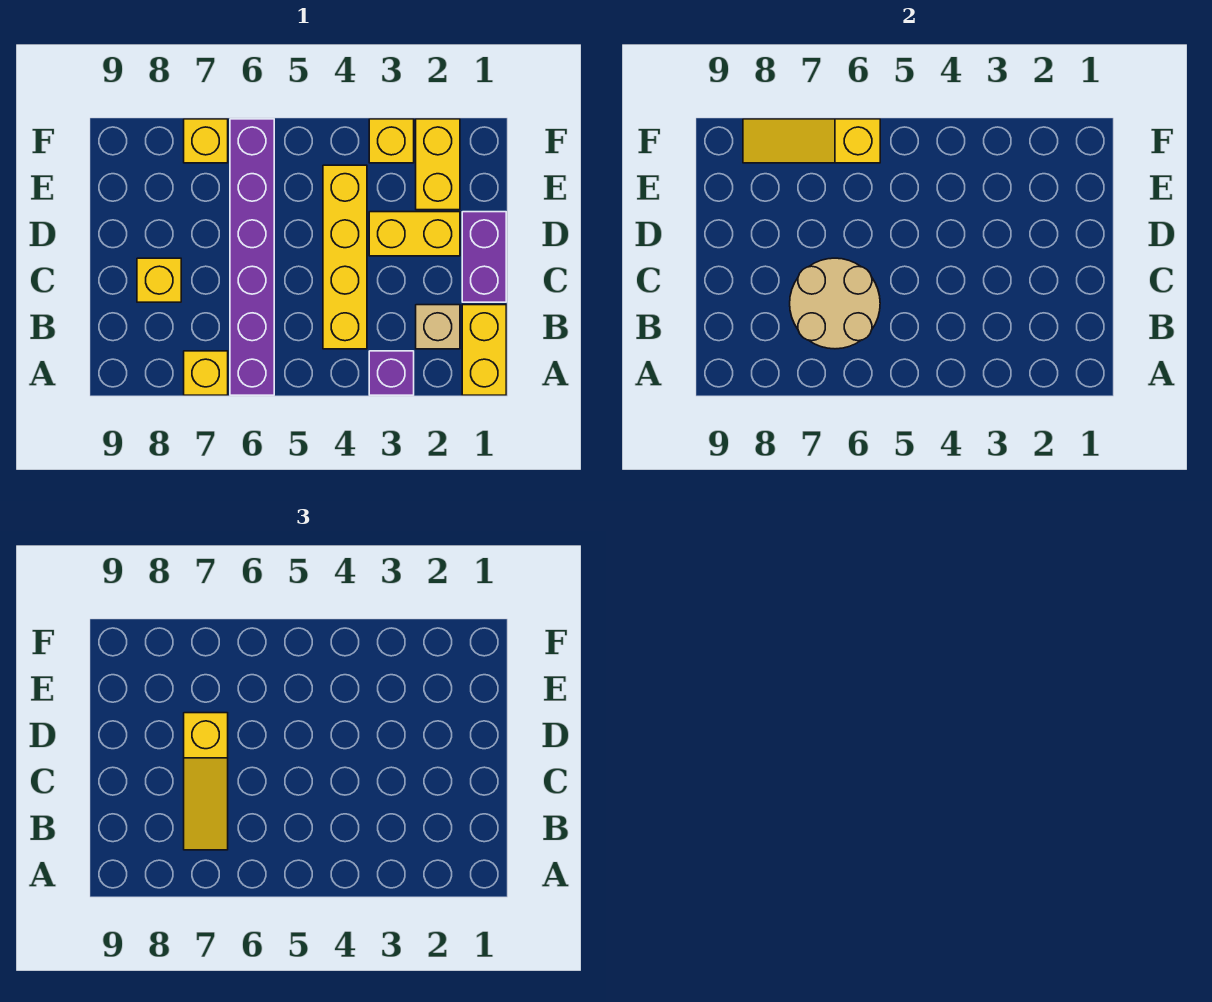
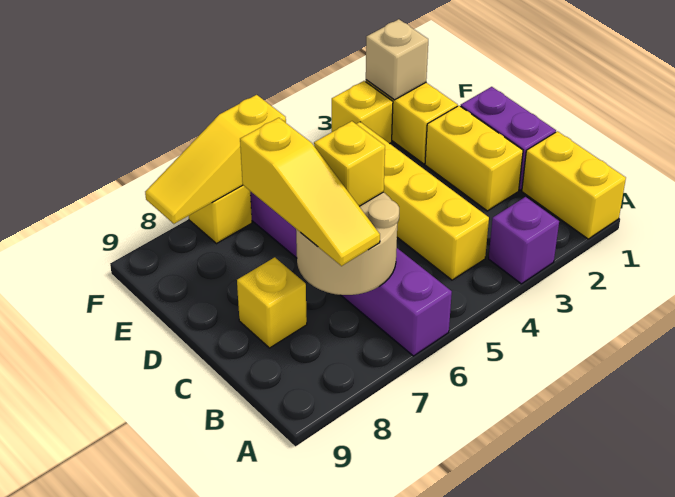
yellow brick A7 level 1 -> yellow brick C6 level 3
tan brick B2 level 1 -> tan brick F2 level 2
yellow brick D2:D3 level 1 -> yellow brick C2:D2 level 1

